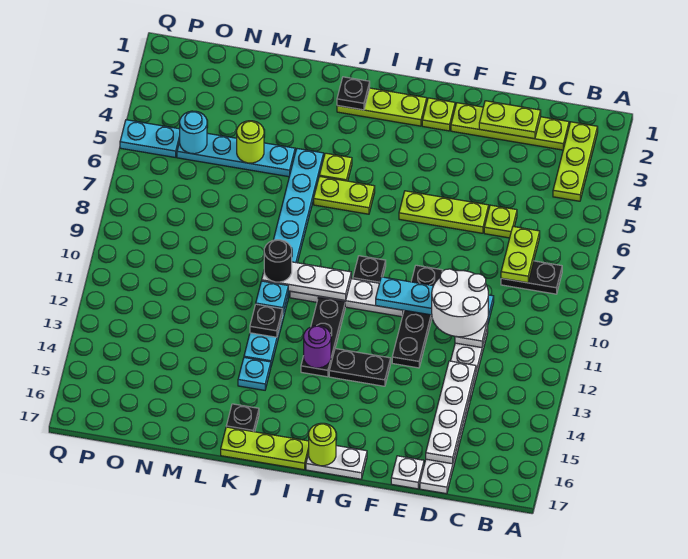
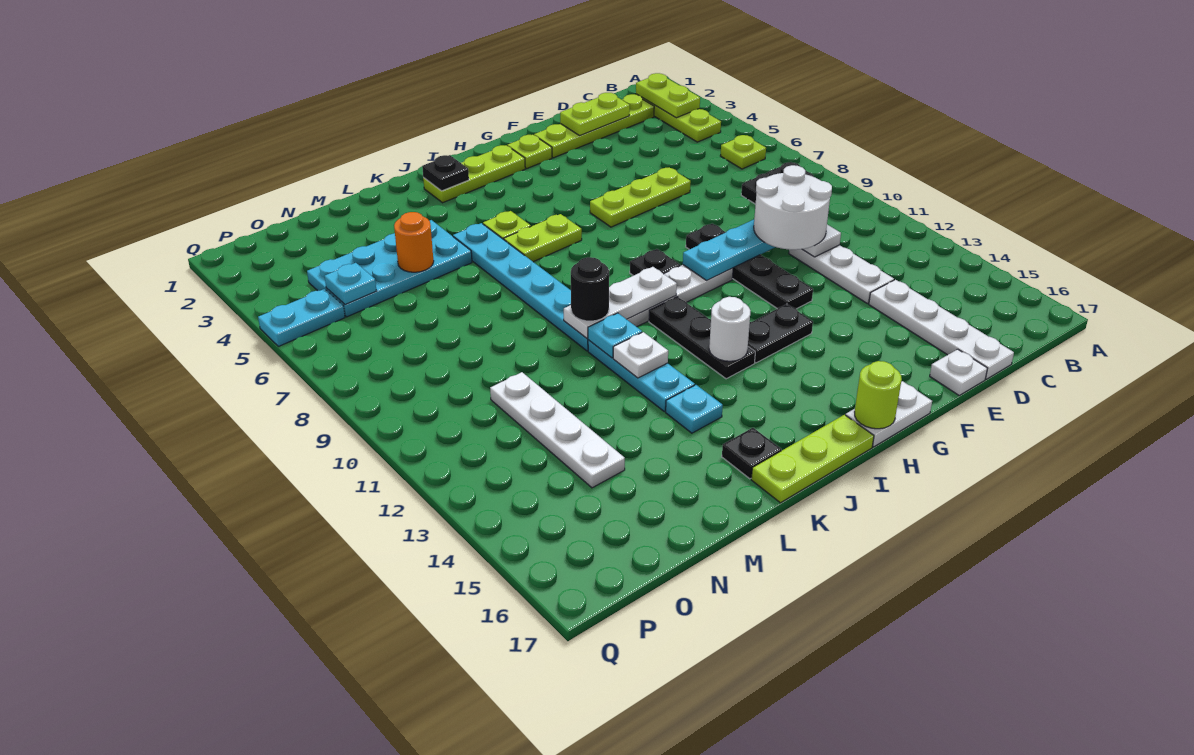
lime plate C7:C8 level 2 -> lime plate B2:B3 level 2
lime plate D6 level 1 -> lime plate B6 level 1
white plate D13:D16 level 2 -> white plate N11:N14 level 1
purple round brick I13 level 2 -> white round brick I13 level 2
black plate K12 level 2 -> white plate K12 level 2
cyan plate L5:O5 level 1 -> cyan plate L4:O5 level 1
lime round brick M5 level 2 -> orange round brick M5 level 2
cyan round brick O5 level 2 -> cyan plate O5 level 2

